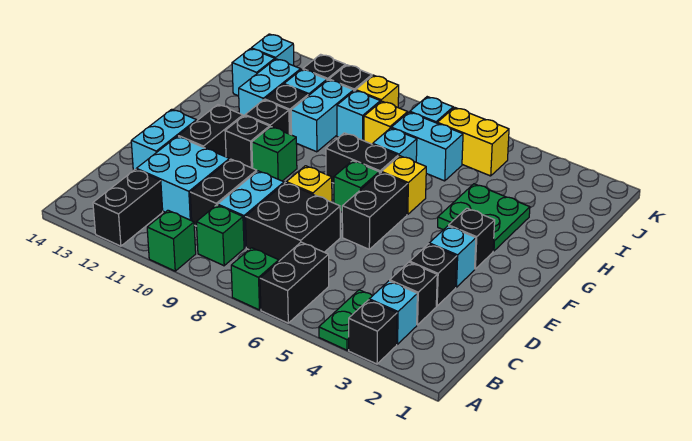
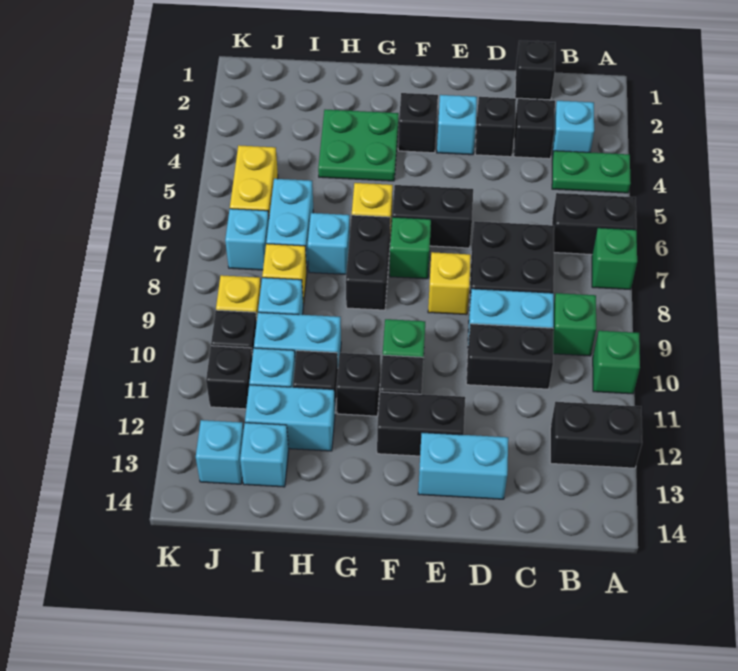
black brick A3 level 1 -> black brick C1 level 1
cyan brick C11:D12 level 1 -> none

